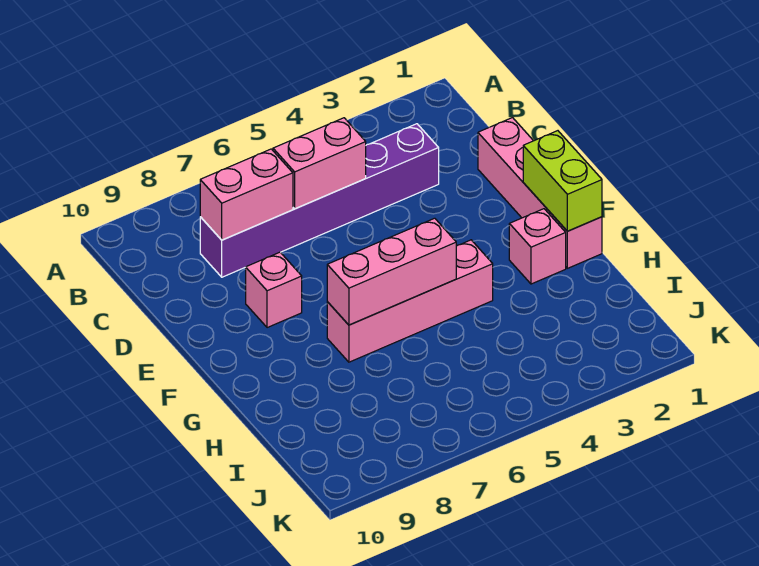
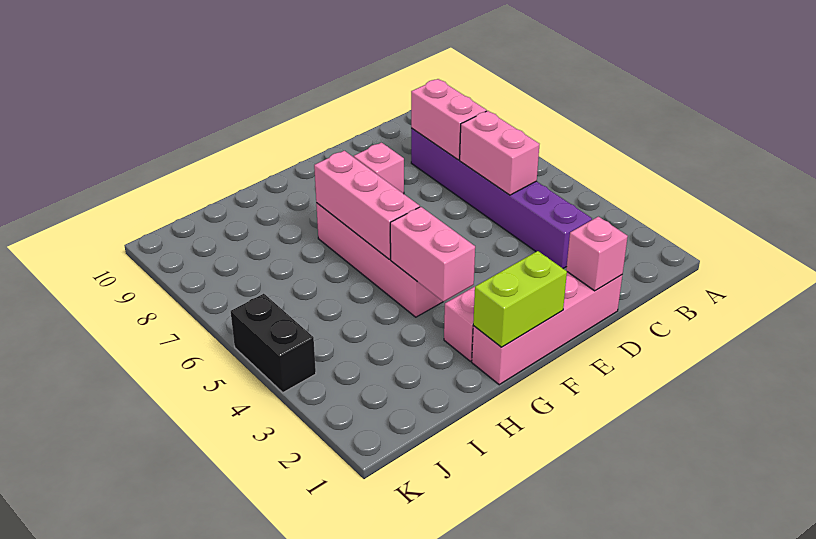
none -> pink brick D1 level 2
none -> pink brick G3:G4 level 2
none -> black brick K4:K5 level 1

